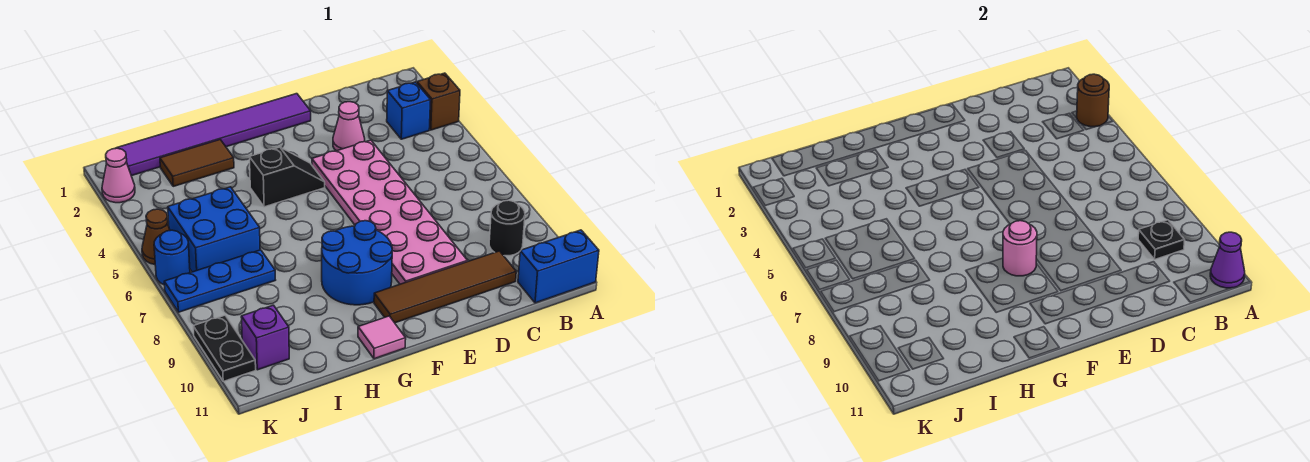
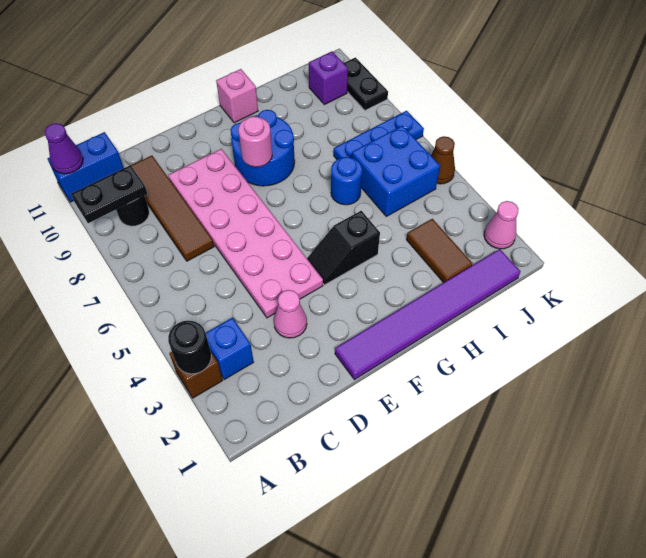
brown round brick A3 level 2 -> black round brick A3 level 2
black plate B9 level 2 -> black plate A9:B9 level 2
brown tile C10:F10 level 1 -> brown tile C7:C10 level 1
pink tile G11 level 1 -> pink brick G11 level 1
brown tile H2:I2 level 1 -> brown tile I2:I3 level 1
blue round brick K6 level 1 -> blue round brick H6 level 1

